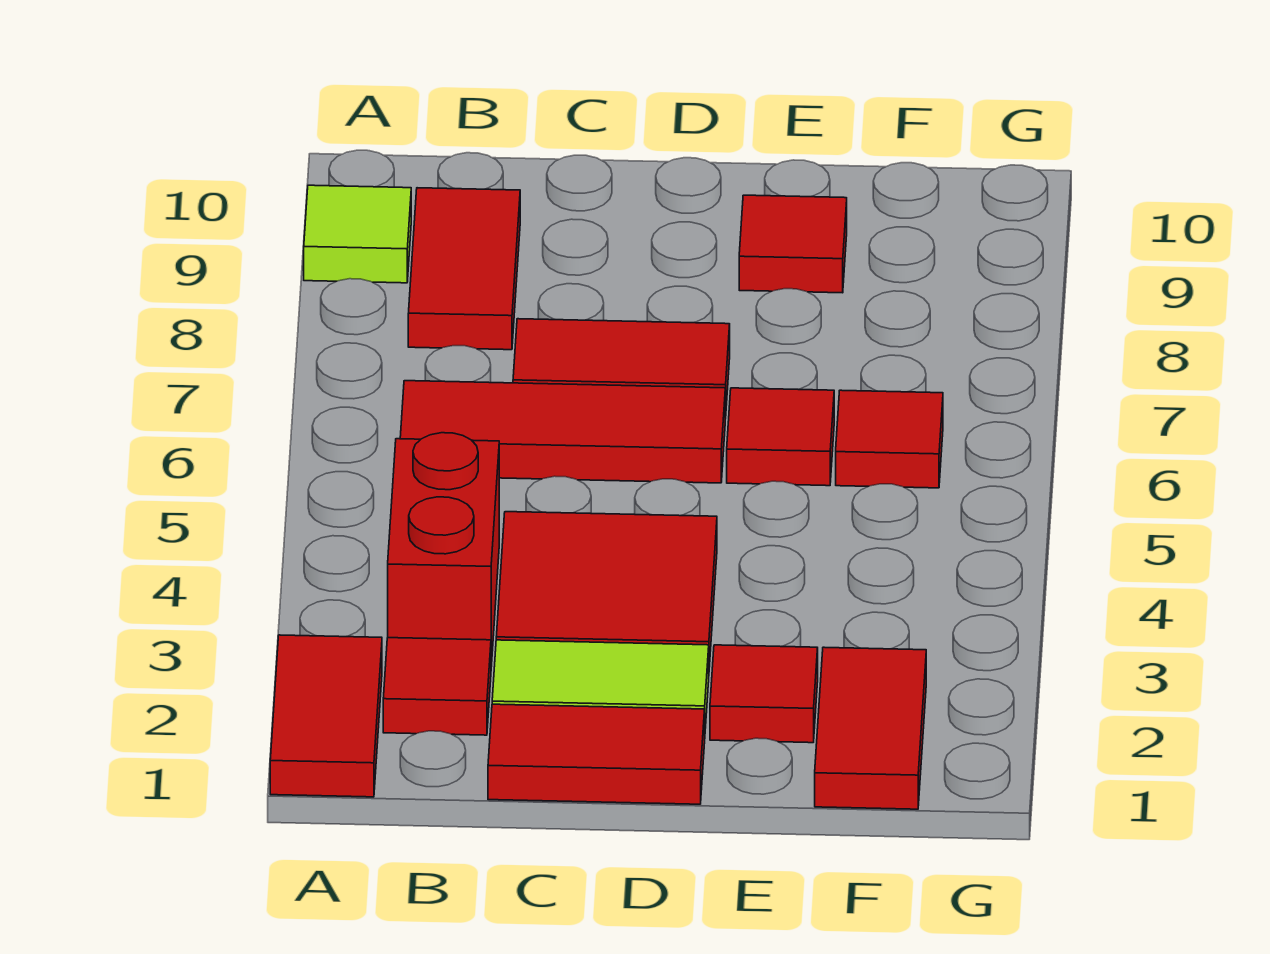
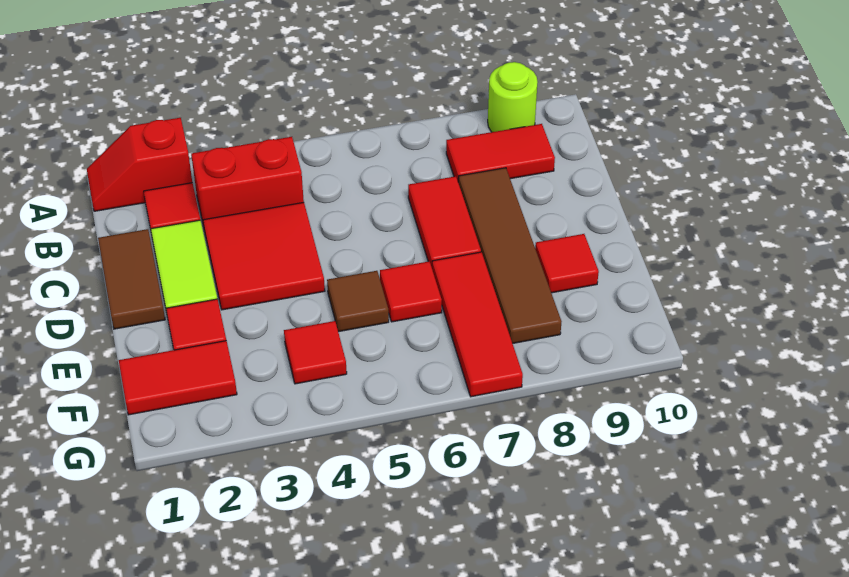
red tile A1:A2 level 1 -> red slope A1:A2 level 1 top 2
lime tile A9 level 1 -> lime round brick A9 level 1
red tile B6:D6 level 1 -> red tile E7:G7 level 1
red tile C1:D1 level 1 -> brown tile C1:D1 level 1
none -> brown tile C8:F8 level 1
none -> brown tile E5 level 1
red tile F6 level 1 -> red tile F4 level 1

